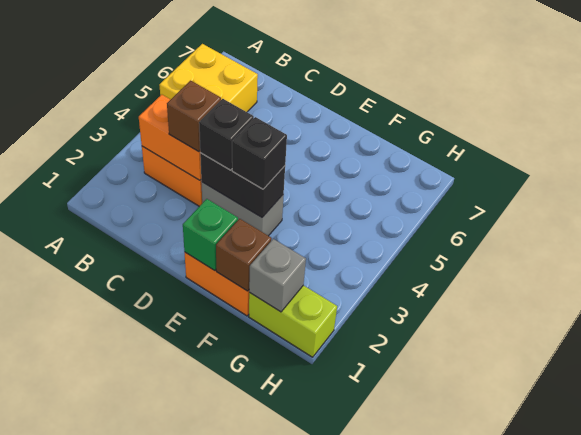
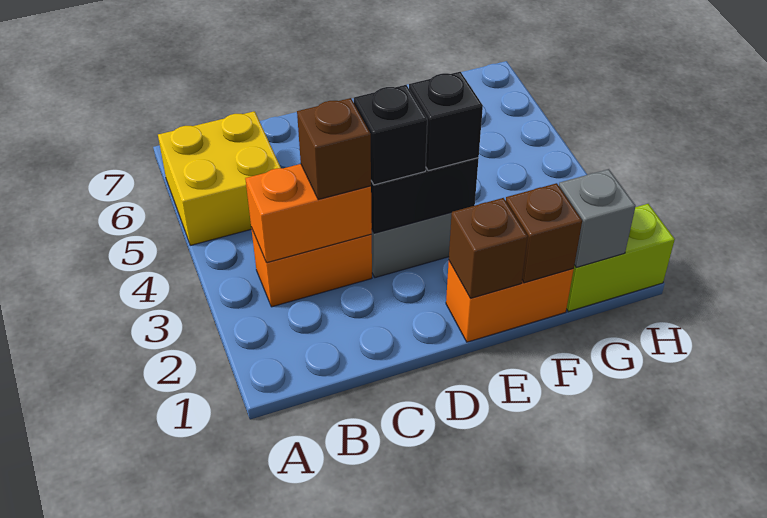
green brick E1 level 2 -> brown brick E1 level 2

